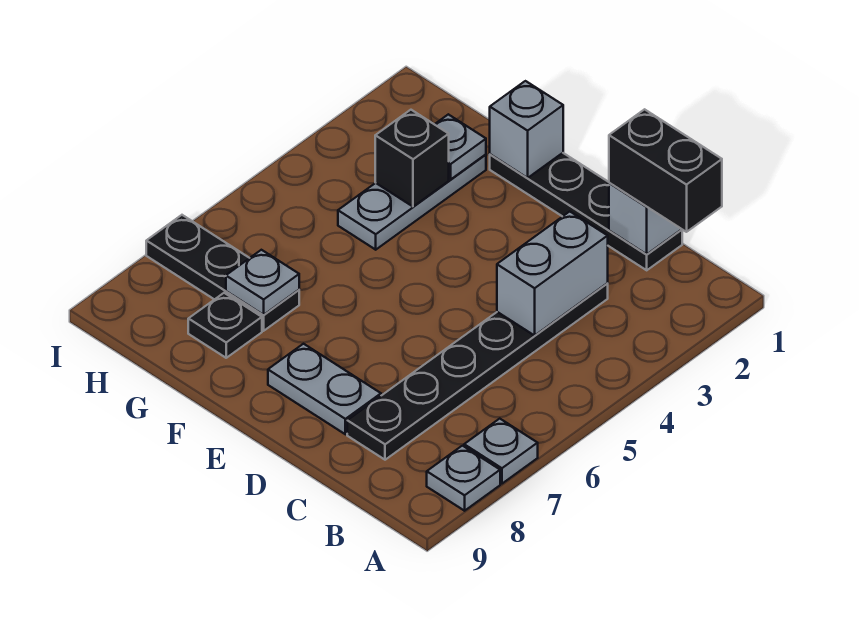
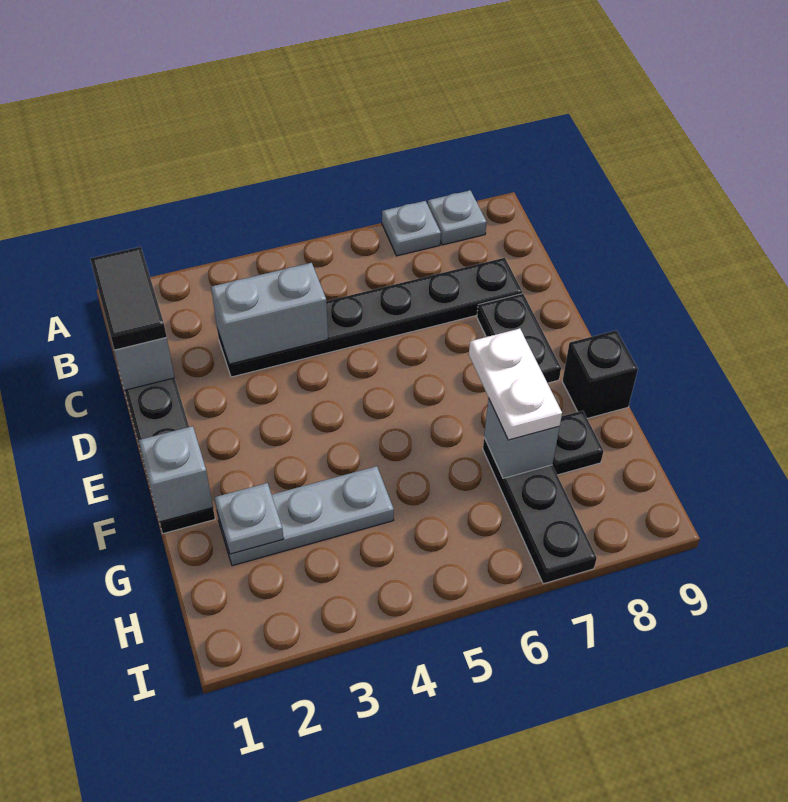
black brick B1:C1 level 3 -> black tile B1:C1 level 3
grey plate D8:E8 level 1 -> black plate D8:E8 level 1
none -> white plate F7:G7 level 3
black brick G3 level 2 -> black brick F9 level 1
grey plate G7 level 2 -> grey brick G7 level 2

